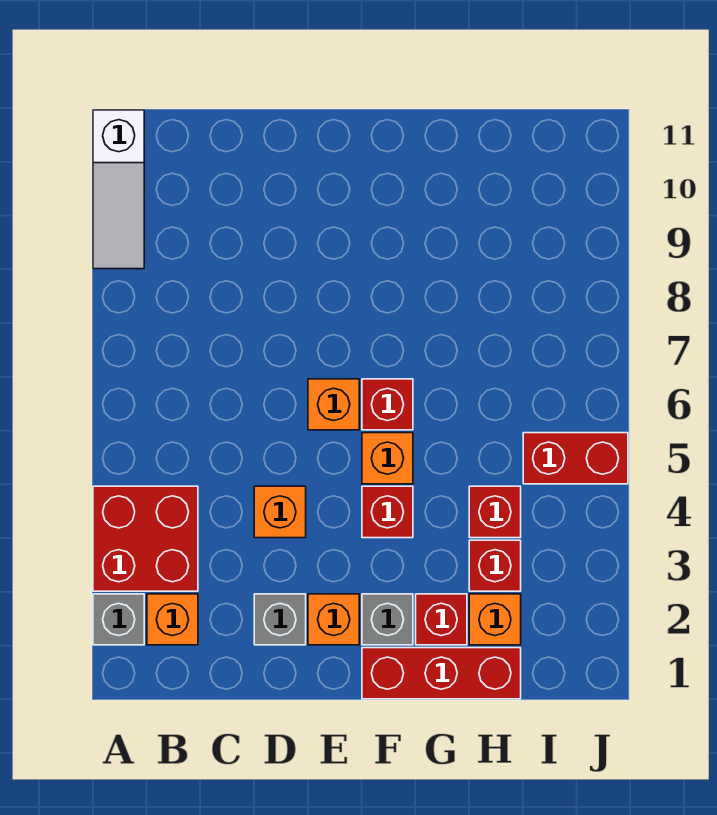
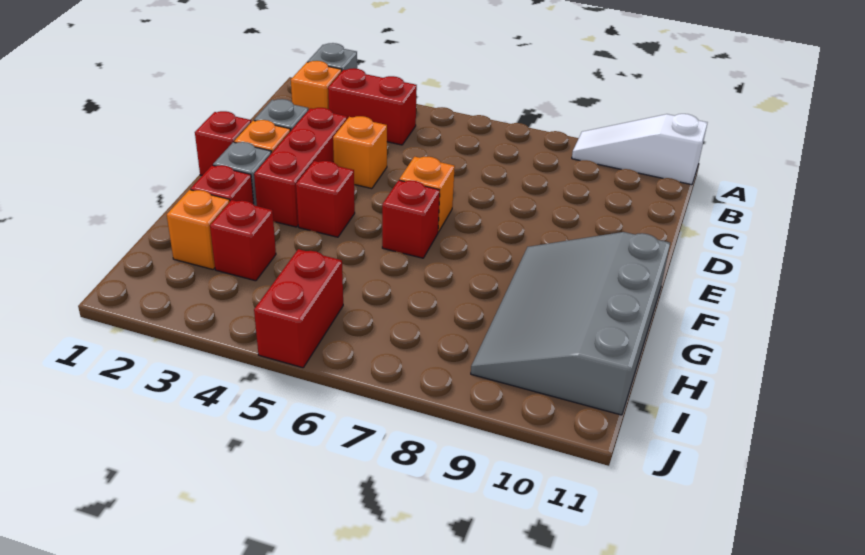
red brick A3:B4 level 1 -> red brick B3:B4 level 1
red brick F1:H1 level 1 -> red brick D3:F3 level 1
orange brick F5 level 1 -> none
none -> grey slope F9:I11 level 1 top 11
red brick H4 level 1 -> red brick E1 level 1

